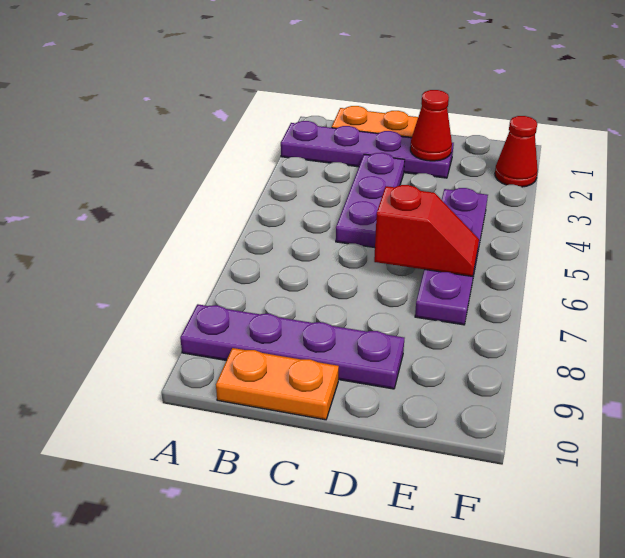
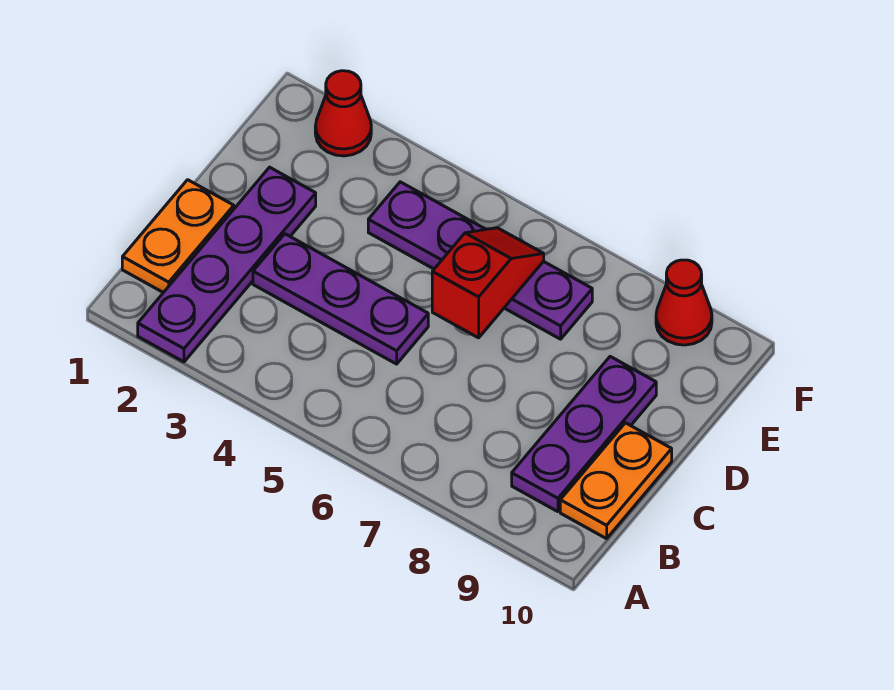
purple plate A9:D9 level 1 -> purple plate B9:D9 level 1
red cone D2 level 2 -> red cone F9 level 1

